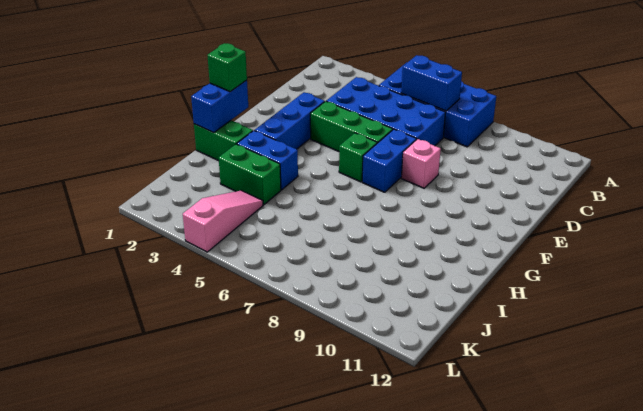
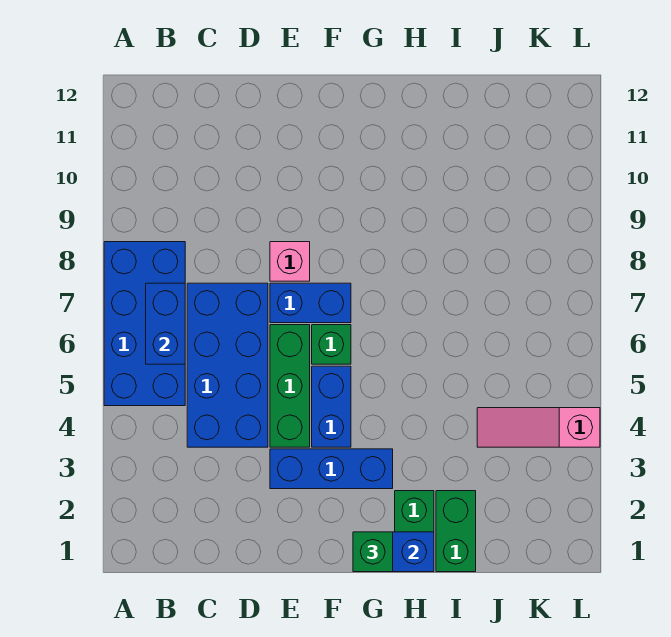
blue brick H3:H4 level 1 -> blue brick F4:F5 level 1
green brick I3:I4 level 1 -> green brick I1:I2 level 1

